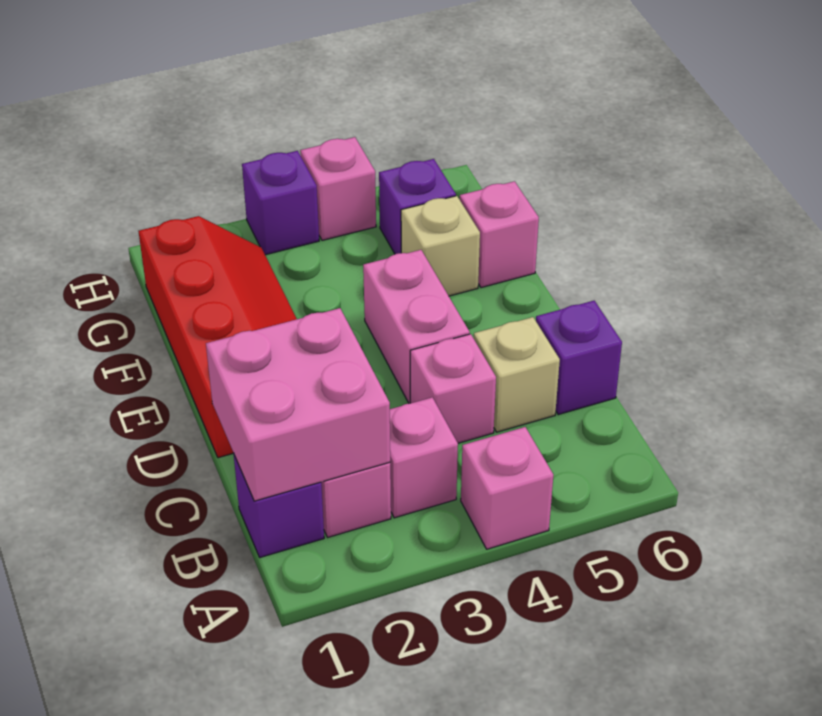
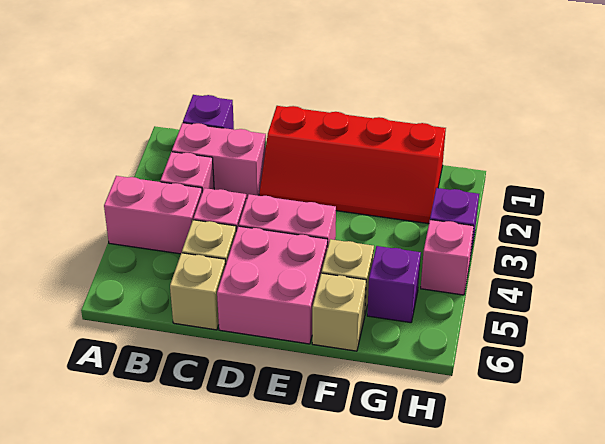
pink brick A4 level 1 -> pink brick A4:B4 level 1
pink brick B1:C2 level 2 -> pink brick D5:E6 level 1
purple brick C6 level 1 -> tan brick C6 level 1
pink brick F6 level 1 -> tan brick F6 level 1

